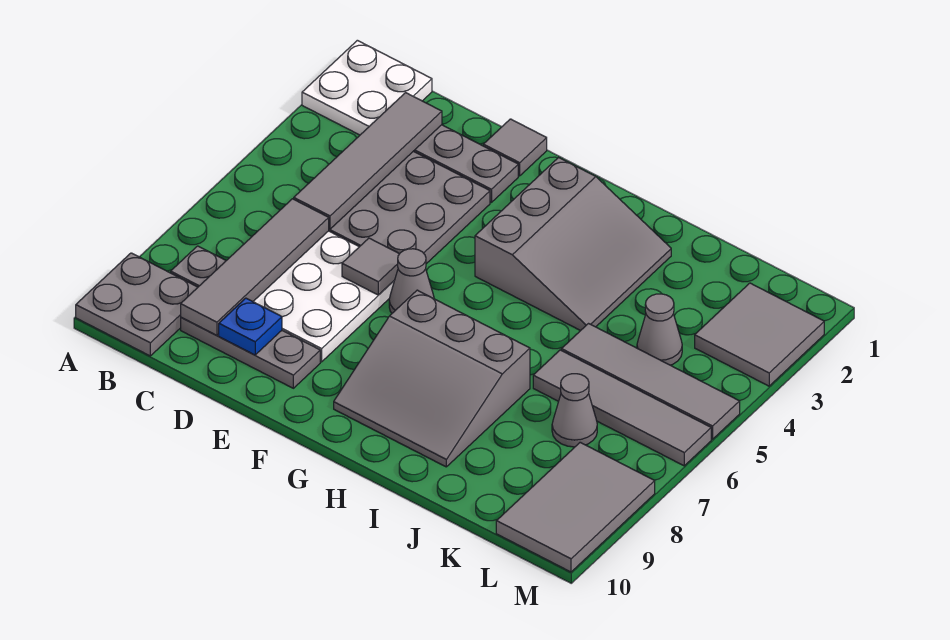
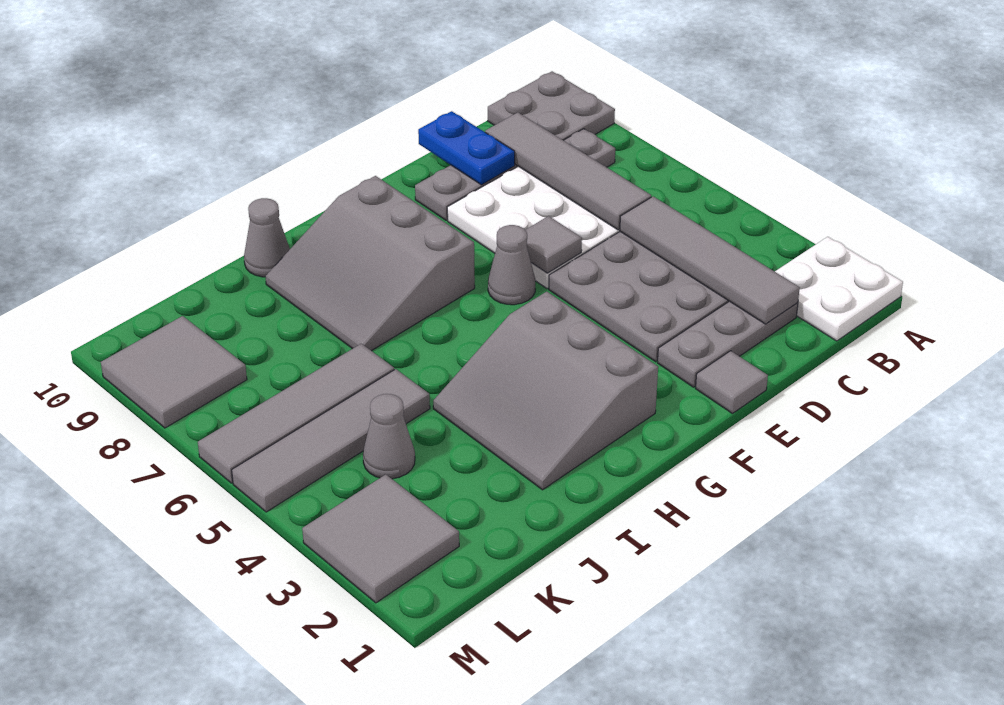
blue plate D9 level 2 -> blue plate D9:D10 level 2
grey slope G7:I9 level 1 top 7 -> grey slope G7:I9 level 1 top G
grey cone K7 level 1 -> grey cone I10 level 1
grey tile L8:M10 level 1 -> grey tile L8:M9 level 1

